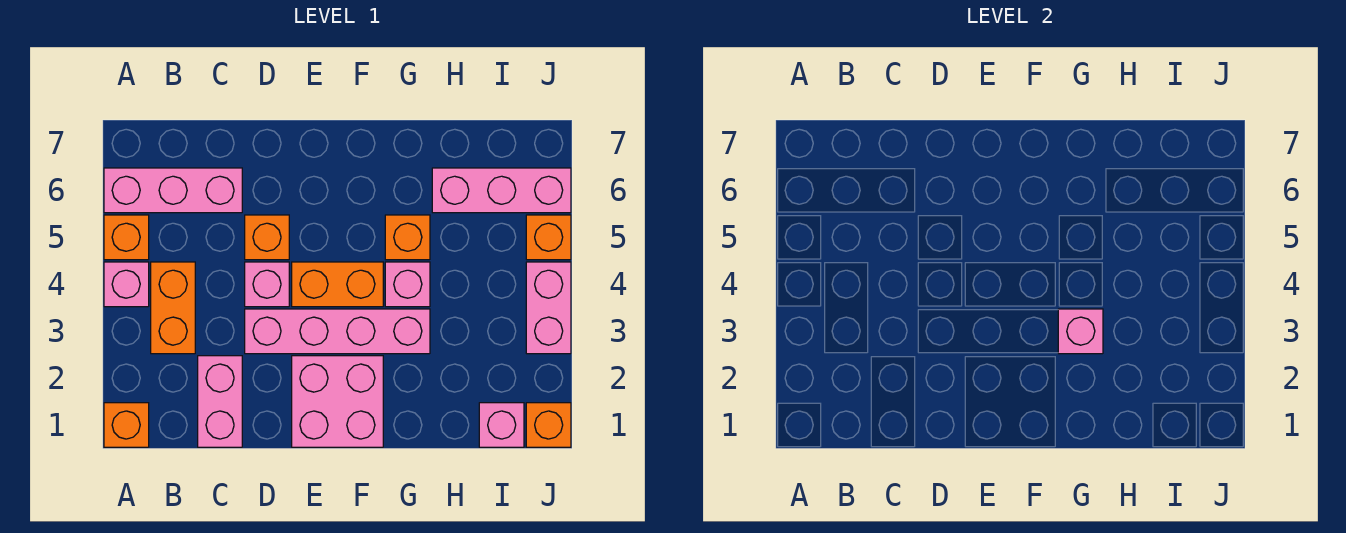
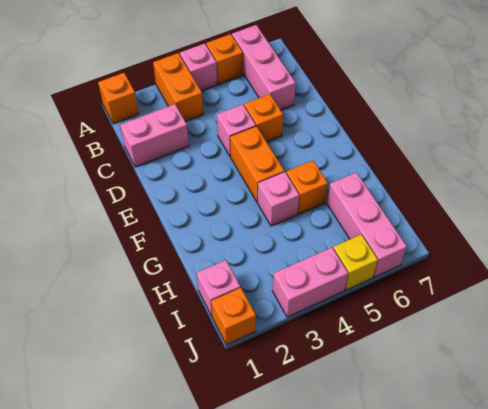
orange brick B3:B4 level 1 -> orange brick A3:B3 level 1
pink brick D3:G3 level 1 -> none
pink brick E1:F2 level 1 -> none
pink brick G3 level 2 -> none
orange brick J5 level 1 -> yellow brick J5 level 1

